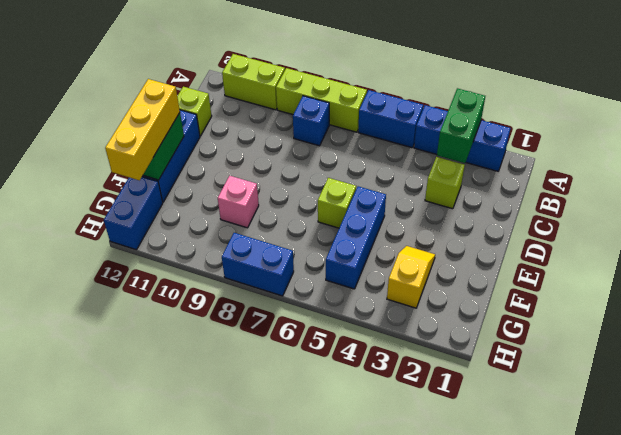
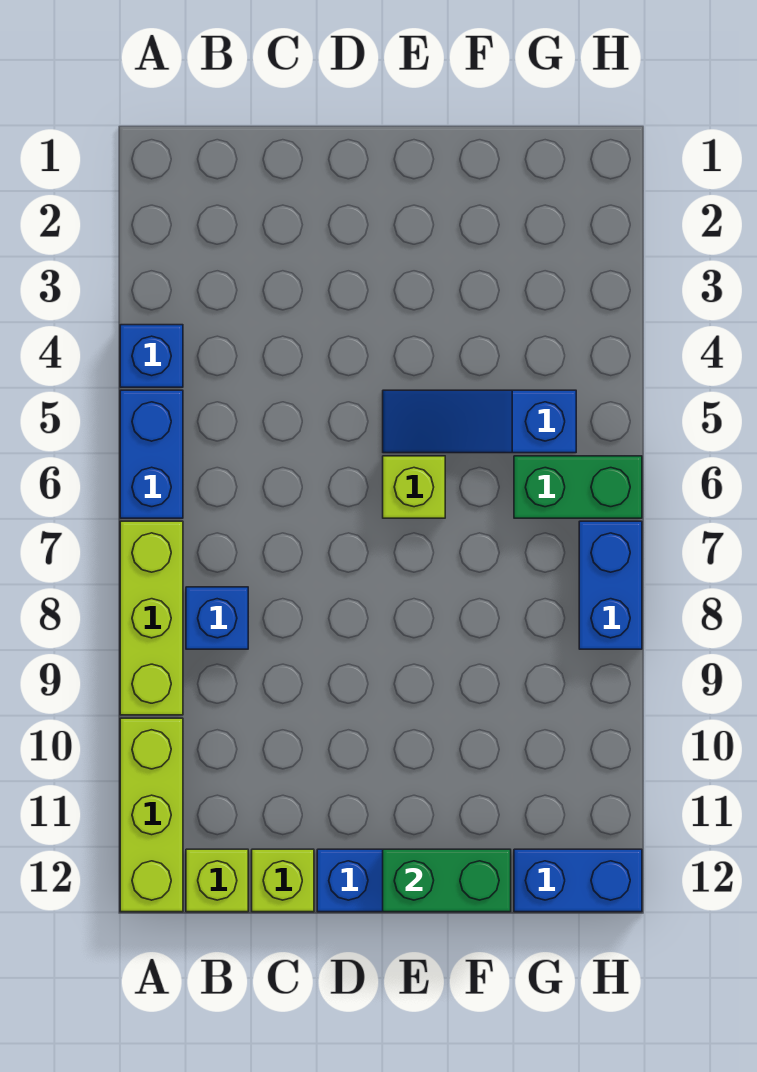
blue brick A2:A4 level 1 -> blue brick A4 level 1
green brick A3:B3 level 2 -> green brick G6:H6 level 1
lime brick A10:A11 level 1 -> lime brick A10:A12 level 1
lime brick C3 level 1 -> lime brick B12 level 1
blue brick E5:G5 level 1 -> blue slope E5:G5 level 1 top G
yellow brick E12:G12 level 3 -> none
yellow slope F3:G3 level 1 top G -> none
pink brick F9 level 1 -> none

